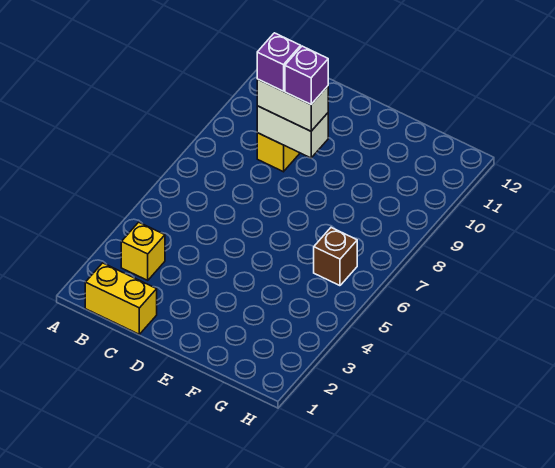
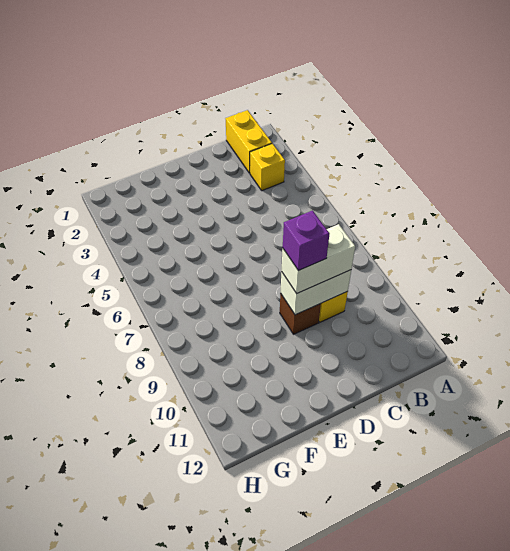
yellow brick B1:C1 level 1 -> yellow brick B1:B2 level 1
purple brick C9 level 4 -> none
brown brick G6 level 1 -> brown brick D9 level 1

